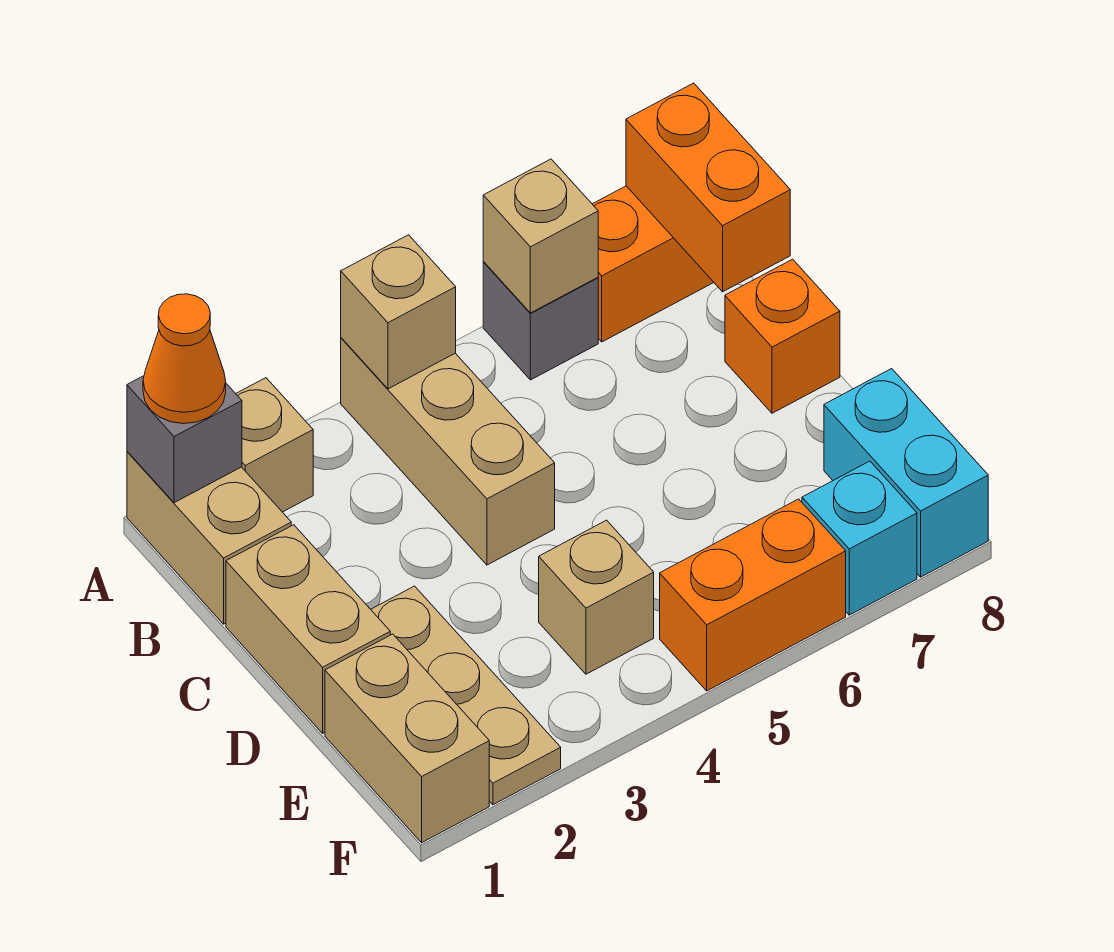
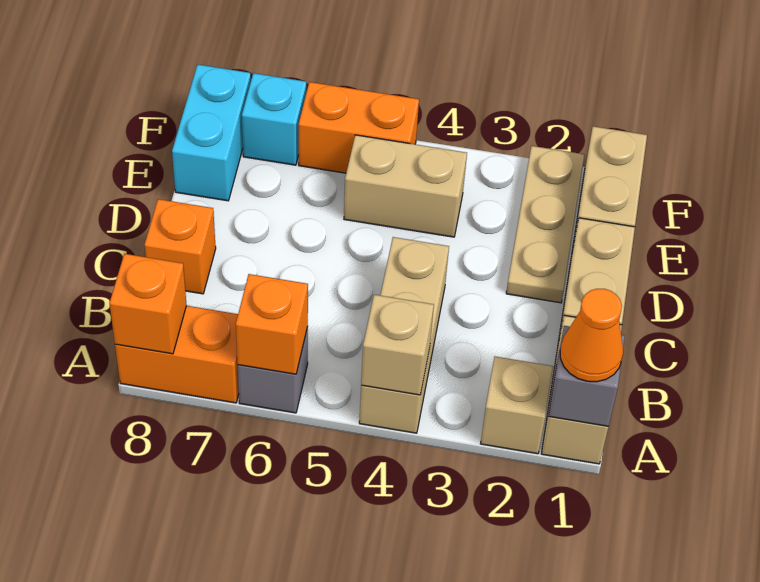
tan brick A6 level 2 -> orange brick A6 level 2
orange brick A8:B8 level 2 -> orange brick A8 level 2
tan brick E4 level 1 -> tan brick E4:E5 level 1

